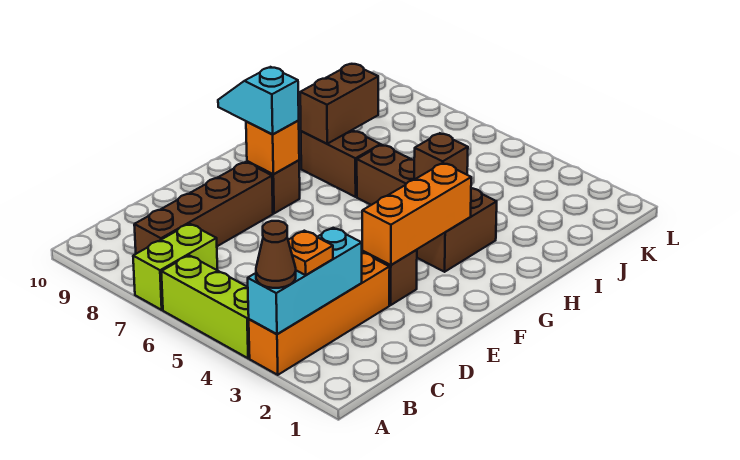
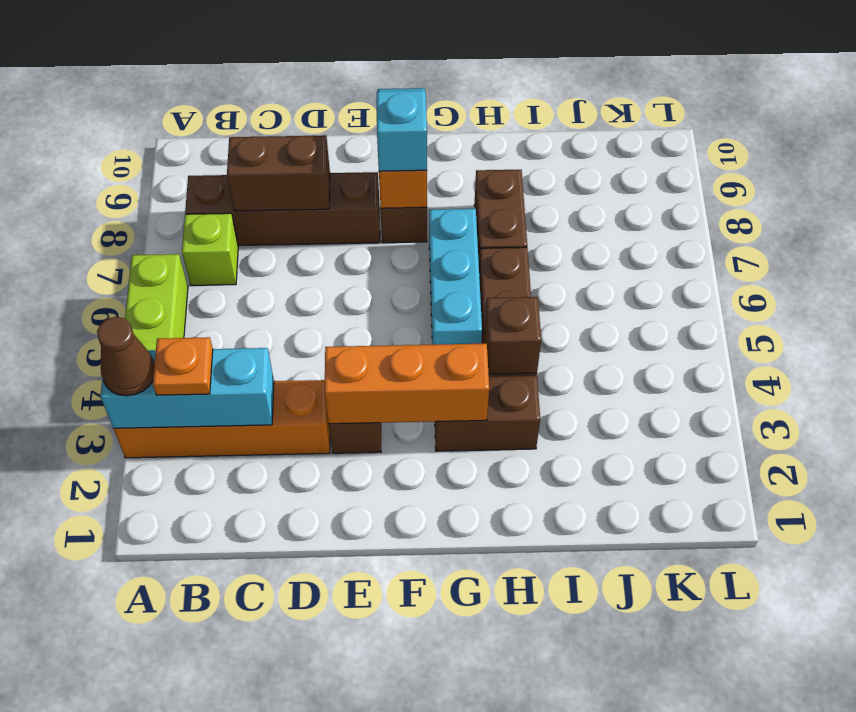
lime brick A7:B7 level 1 -> lime brick B7 level 1
none -> cyan brick G5:G7 level 1
brown brick H8:I8 level 2 -> brown brick C8:D8 level 2

